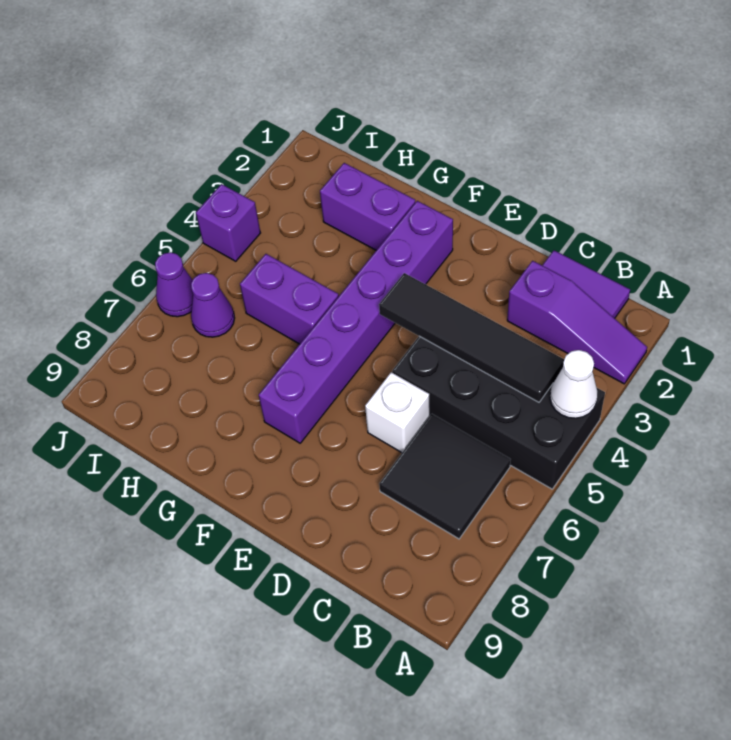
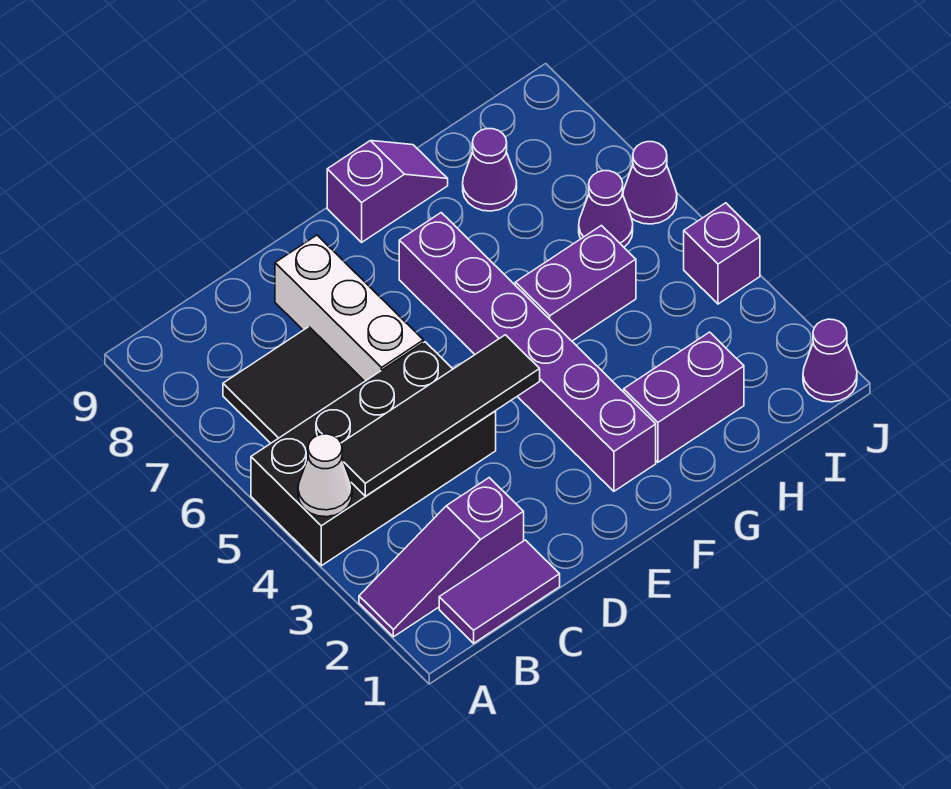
white brick D6 level 1 -> white brick D6:D8 level 1
none -> purple slope F9:G9 level 1 top F
none -> purple cone H8 level 1
none -> purple cone J1 level 1

